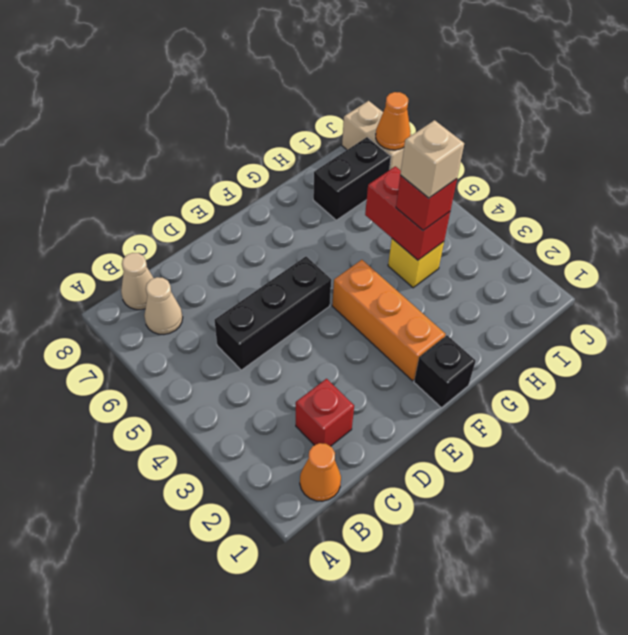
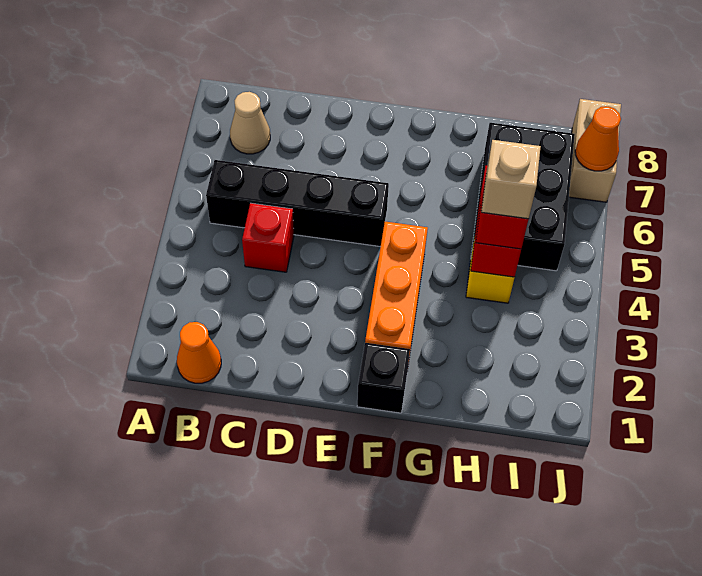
tan cone B8 level 1 -> none
red brick C2 level 1 -> red brick C4 level 1
black brick C5:E5 level 1 -> black brick B5:E5 level 1
black brick H7:I7 level 1 -> black brick H5:I7 level 1

